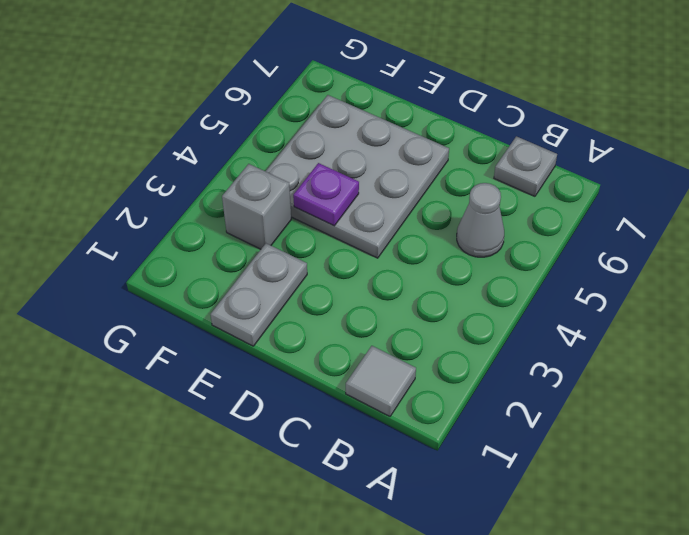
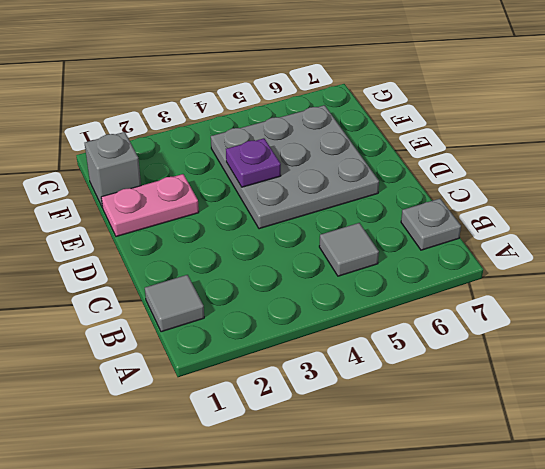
grey cone B5 level 1 -> grey tile B5 level 1
grey plate E1:E2 level 1 -> pink plate E1:E2 level 1
grey brick F3 level 1 -> grey brick F1 level 1

